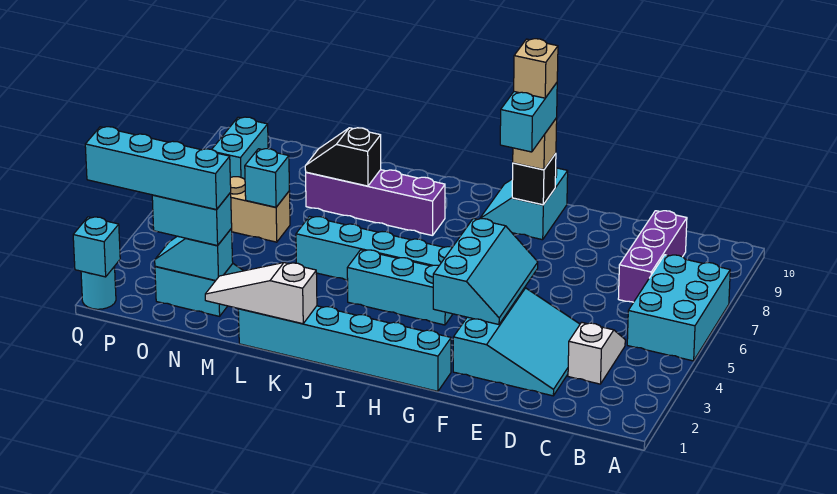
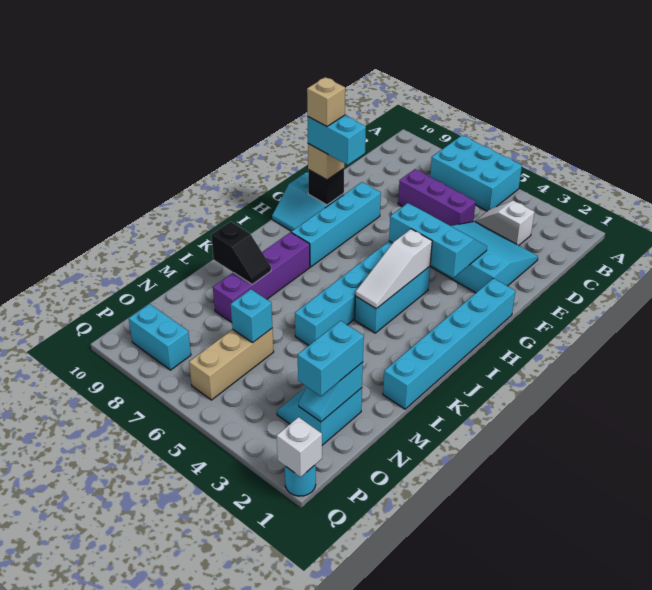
purple brick C7:C9 level 1 -> purple brick D5:D7 level 1
white slope K1:M1 level 2 top K -> white slope H4:J4 level 2 top H
black slope L8:M8 level 2 top L -> black slope L8:L9 level 2 top 9
cyan brick N2:Q2 level 4 -> cyan brick F8:I8 level 1
cyan brick Q1 level 2 -> white brick Q1 level 2

